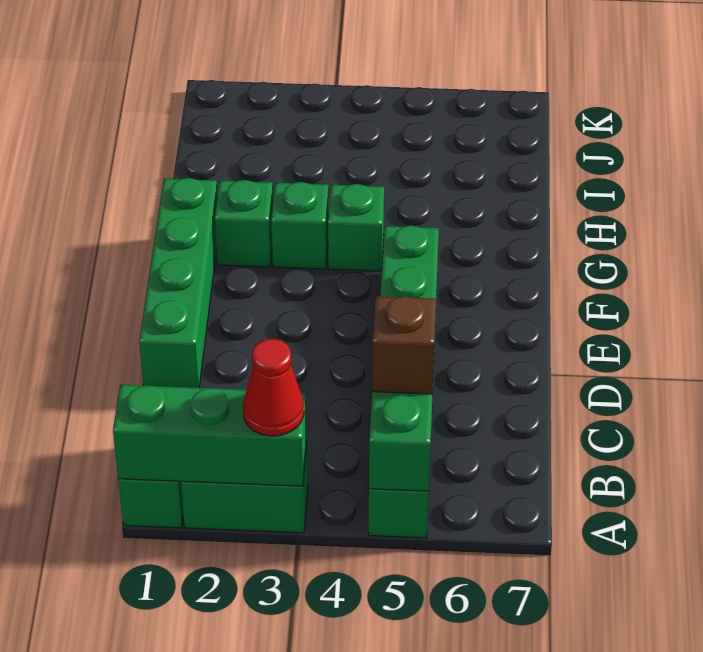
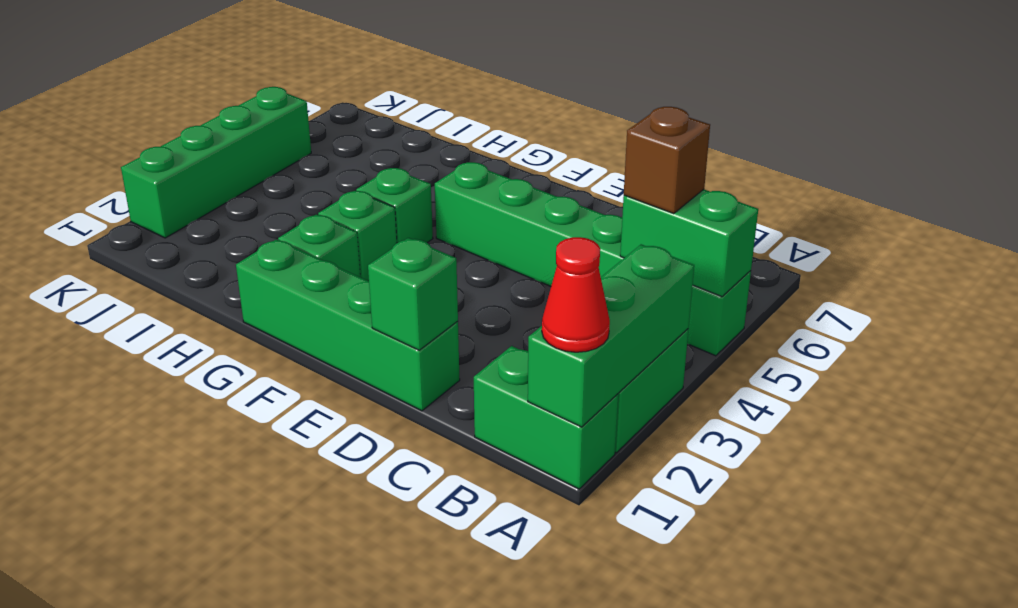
red cone A3 level 3 -> red cone A1 level 3
none -> green brick D1 level 2
none -> green brick K2:K5 level 1

